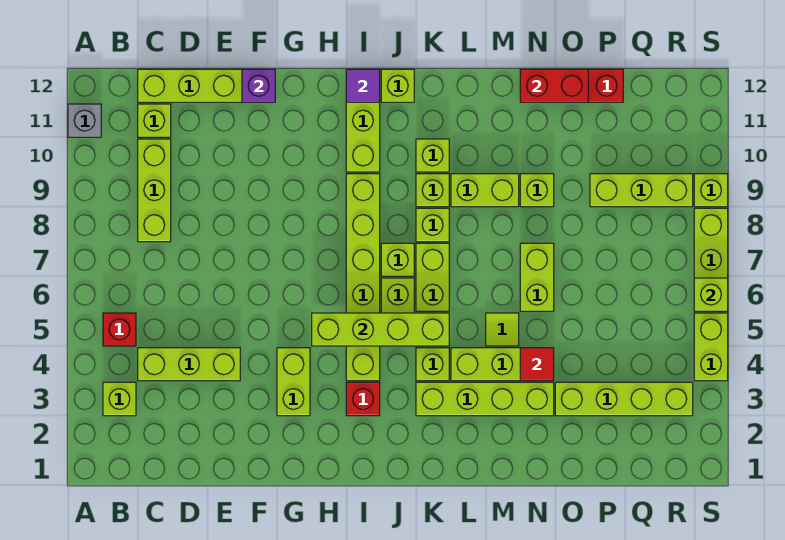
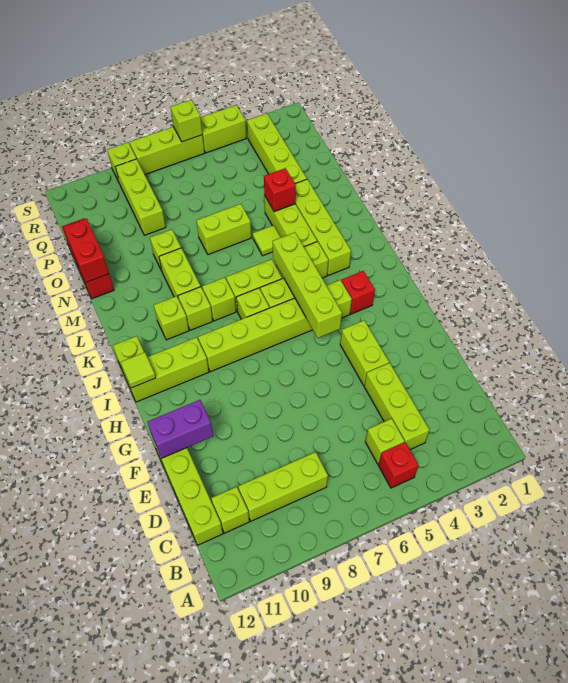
grey brick A11 level 1 -> none
lime brick B3 level 1 -> lime brick C5 level 1
purple brick F12 level 2 -> purple brick F11:F12 level 2
lime brick G3:G4 level 1 -> lime brick F4:G4 level 1
purple tile I12 level 2 -> lime tile I12 level 2
red tile N4 level 2 -> red brick N4 level 2

